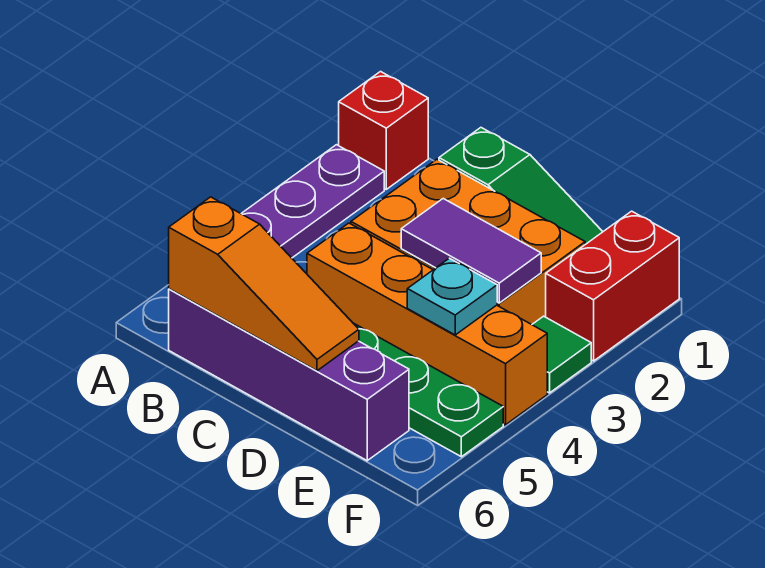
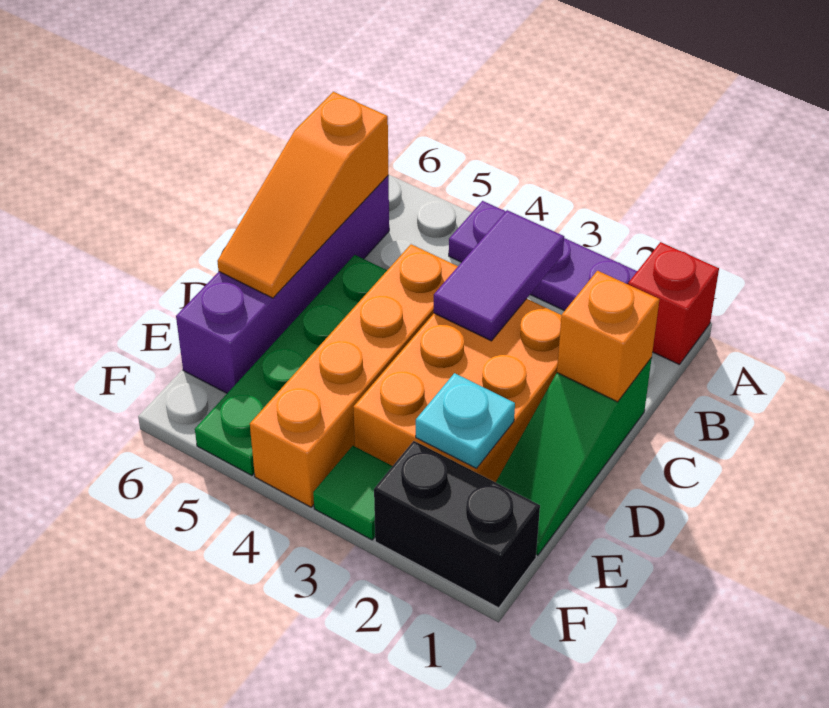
none -> orange brick C1 level 2
purple tile D3:E3 level 2 -> purple tile B3:C3 level 2
cyan plate E4 level 2 -> cyan plate E2 level 2
red brick F1:F2 level 1 -> black brick F1:F2 level 1

